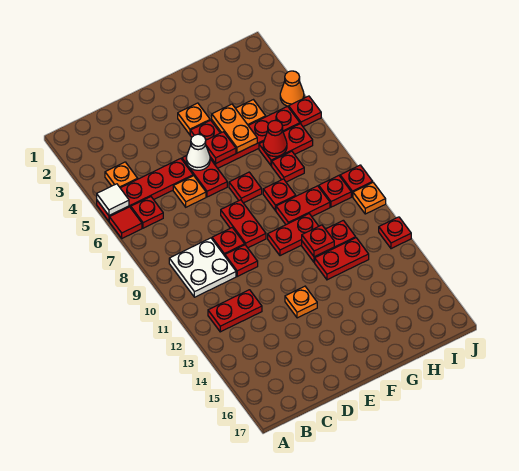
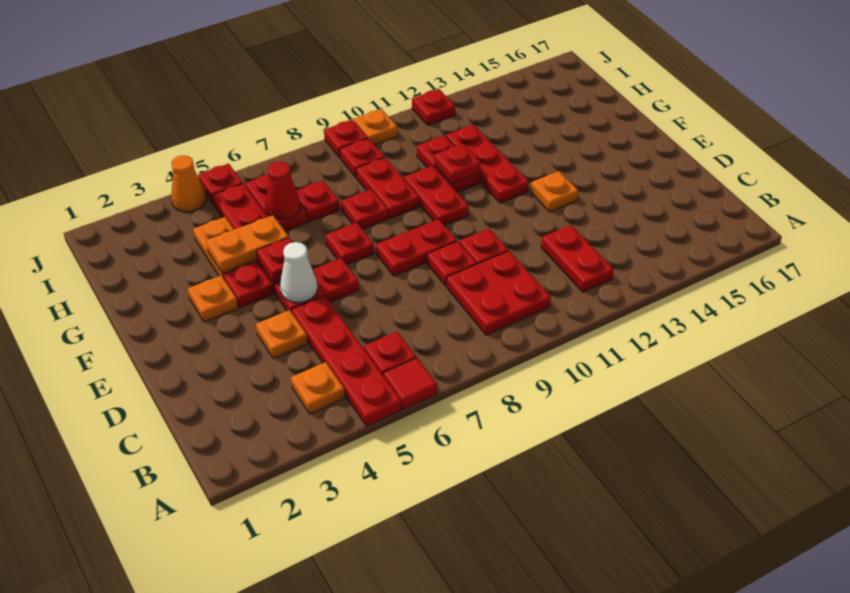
white tile A5 level 2 -> none
white plate B9:C10 level 1 -> red plate B9:C10 level 1
orange plate D6 level 1 -> orange plate D4 level 1
red plate G12:H12 level 1 -> red plate F12:H12 level 1

